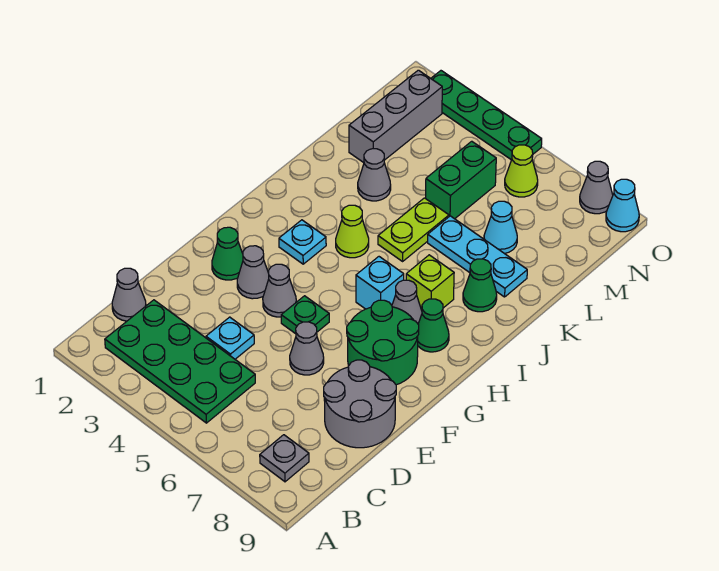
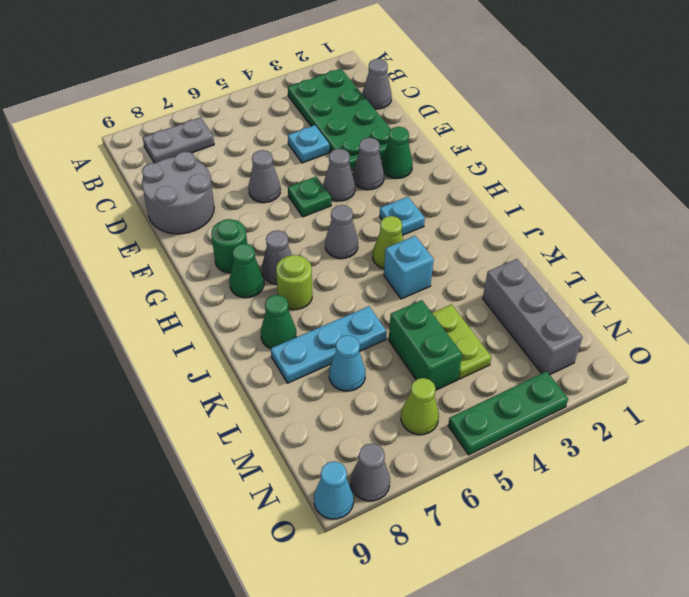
green plate B2:C5 level 1 -> green plate B2:E3 level 1
grey plate B8 level 1 -> grey plate B7:B8 level 1
green round brick F7:G8 level 1 -> green round brick G8 level 1
cyan brick H6 level 1 -> cyan brick J4 level 1
lime brick I7 level 1 -> lime round brick I7 level 1
lime plate J5:K5 level 1 -> lime plate L4:M4 level 1
grey cone K3 level 1 -> grey cone H5 level 1
green plate O2:O5 level 1 -> green plate O3:O5 level 1

